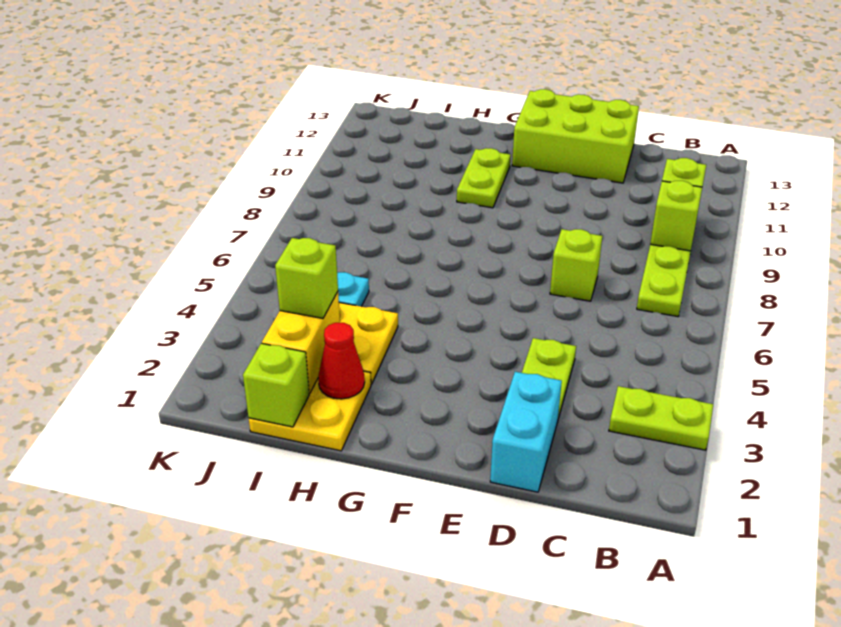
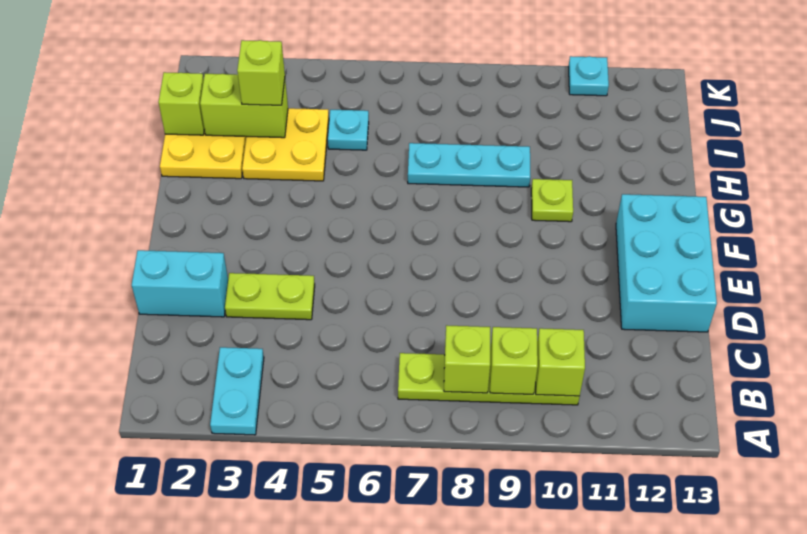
lime plate A3:B3 level 1 -> cyan plate A3:B3 level 1
lime brick D7 level 1 -> lime brick B8 level 2
lime brick D12:F13 level 1 -> cyan brick D12:F13 level 1
lime plate G10:G11 level 1 -> lime plate G10 level 1
red cone H2 level 2 -> none
none -> cyan plate H7:H9 level 1
yellow brick I2:I3 level 2 -> lime brick I2:I3 level 2
none -> cyan plate K11 level 1

